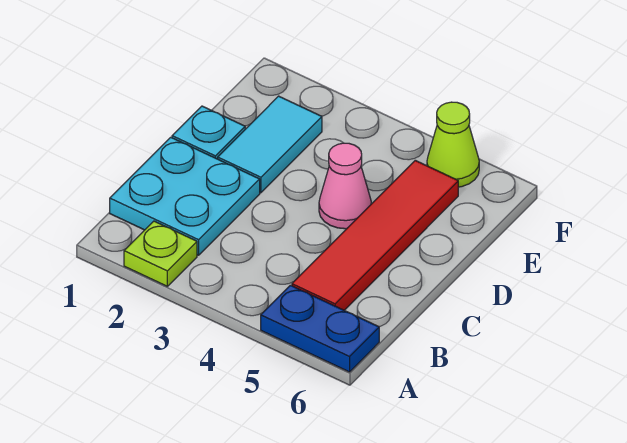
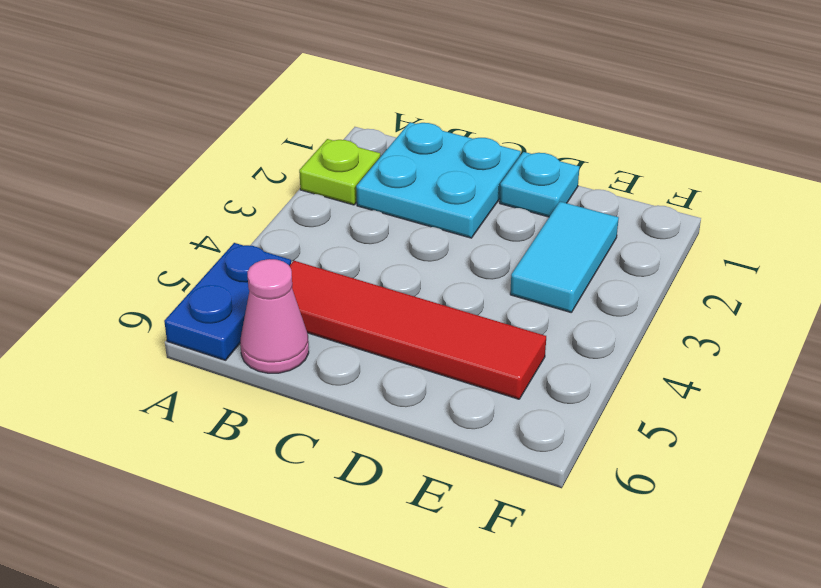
cyan tile D2:E2 level 1 -> cyan tile E2:E3 level 1
pink cone D4 level 1 -> pink cone B6 level 1
lime cone F5 level 1 -> none

